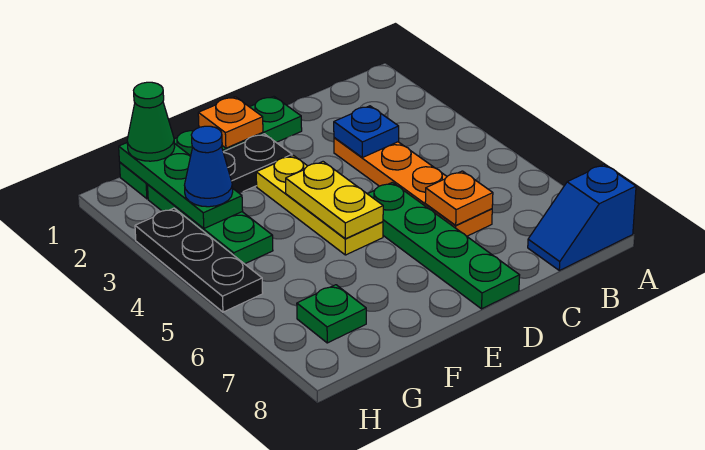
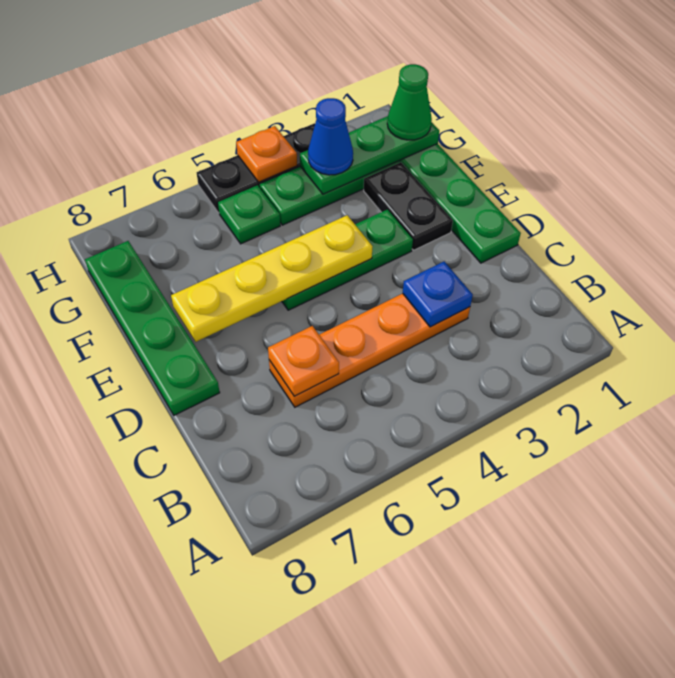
blue slope A8:B8 level 1 top A -> none
green plate D5:D8 level 1 -> green plate D8:G8 level 1
orange plate E1 level 2 -> orange plate H4 level 2
yellow plate E3:E5 level 1 -> green plate E3:E5 level 1
yellow plate E4:E5 level 2 -> yellow plate E4:E7 level 2
green plate G7 level 1 -> green plate G5 level 1

